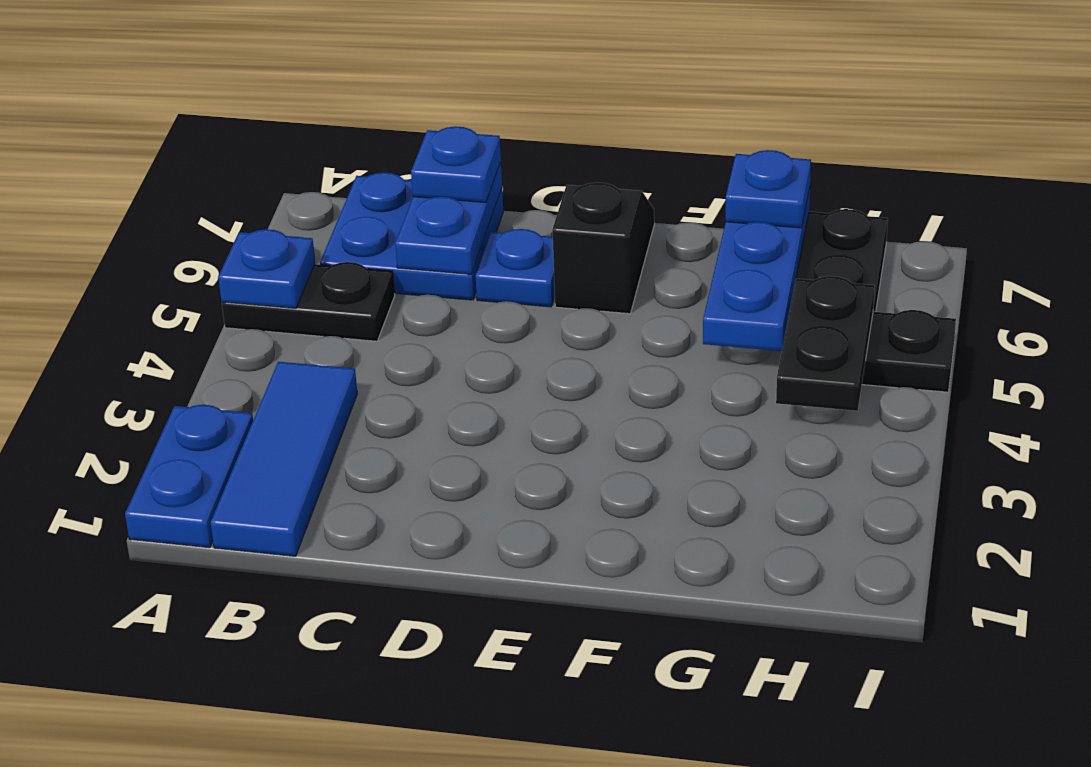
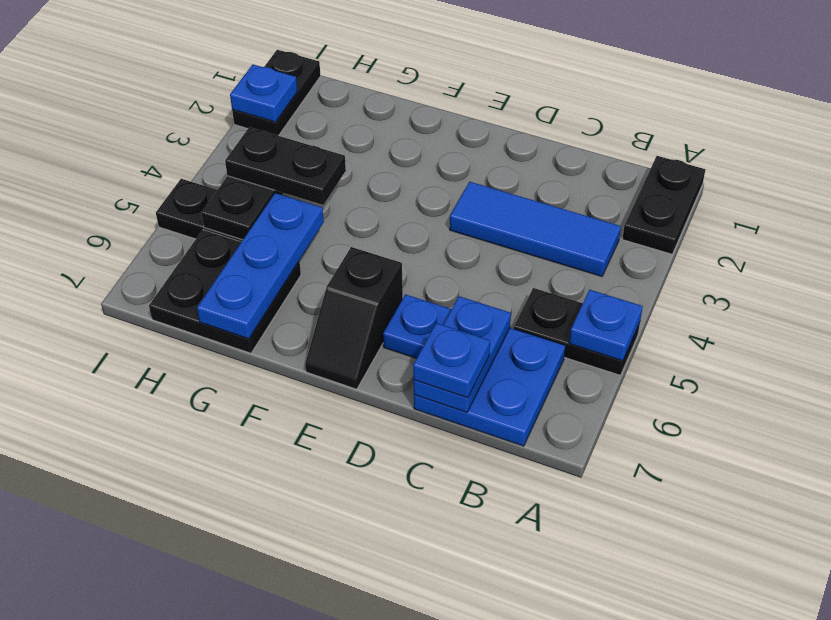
blue plate A1:A2 level 1 -> black plate A1:A2 level 1
blue tile B1:B3 level 1 -> blue tile B3:D3 level 1
none -> black plate G4:H4 level 3
blue plate G7 level 3 -> blue plate I2 level 2
none -> black plate I1:I2 level 1

